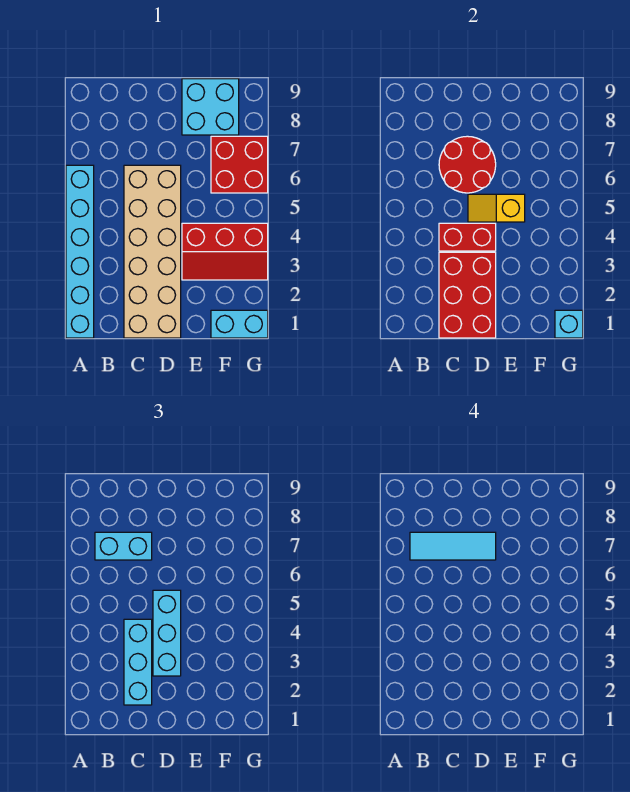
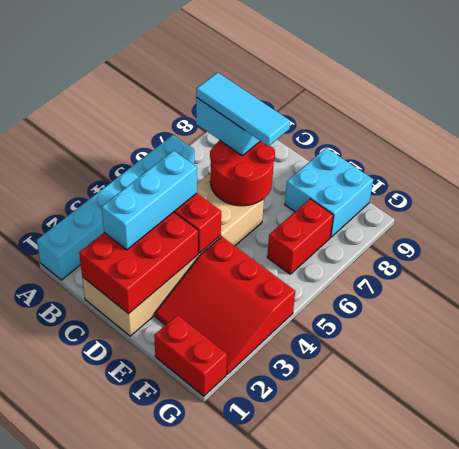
cyan brick D3:D5 level 3 -> none
yellow slope D5:E5 level 2 top E -> none
red slope E3:G4 level 1 top 4 -> red slope E2:G4 level 1 top 4
cyan brick F1:G1 level 1 -> red brick F1:G1 level 1
red brick F6:G7 level 1 -> red brick F6:F7 level 1
cyan brick G1 level 2 -> none

